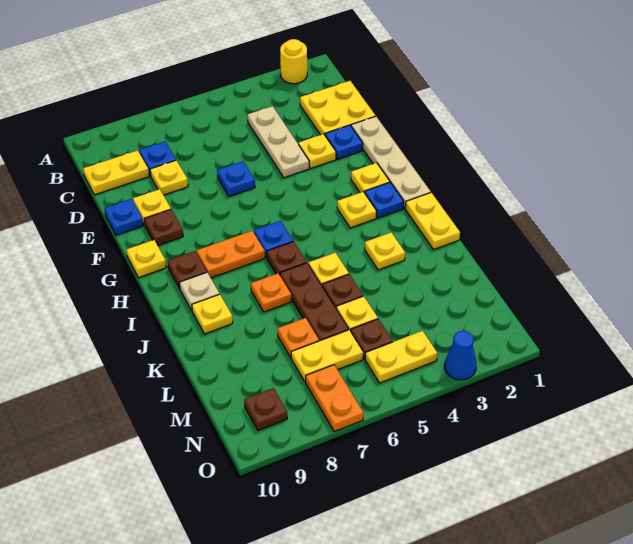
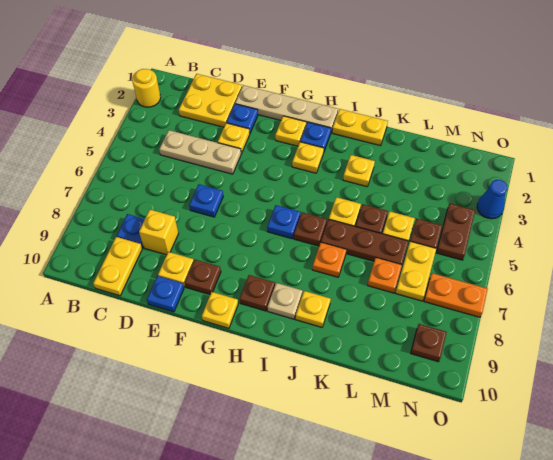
yellow plate D8 level 1 -> yellow brick D8 level 1
orange plate H7:H8 level 1 -> none
yellow plate N4:N5 level 1 -> brown plate N4:N5 level 1

